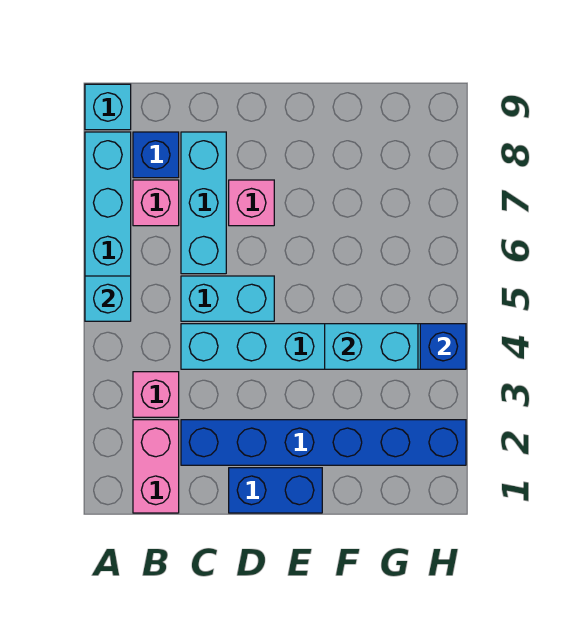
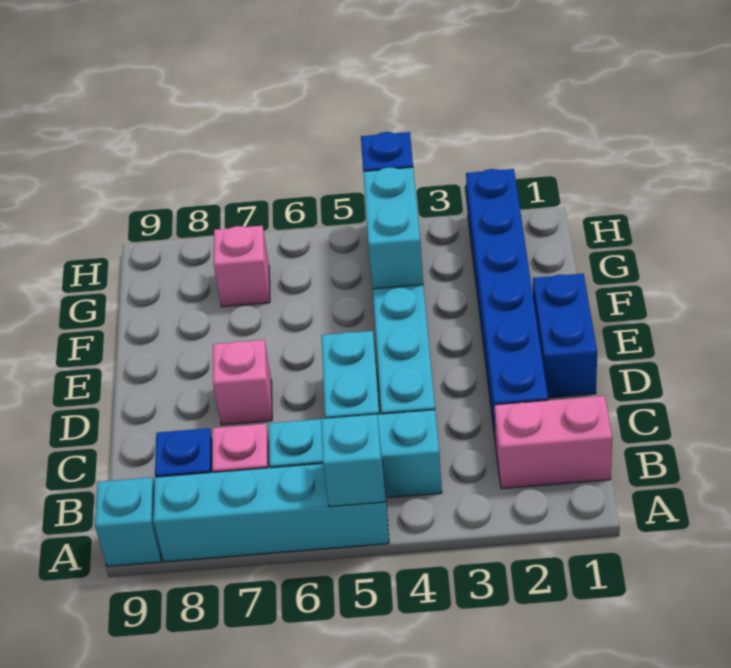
pink brick B3 level 1 -> pink brick G7 level 1
cyan brick C6:C8 level 1 -> cyan brick B4:B6 level 1

